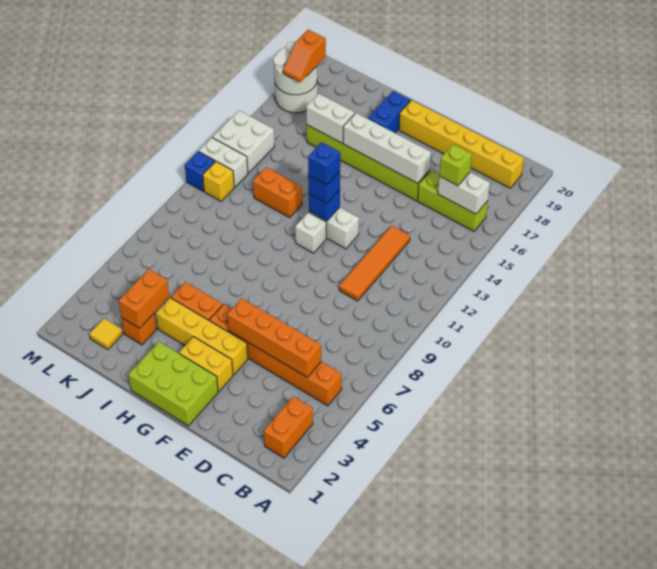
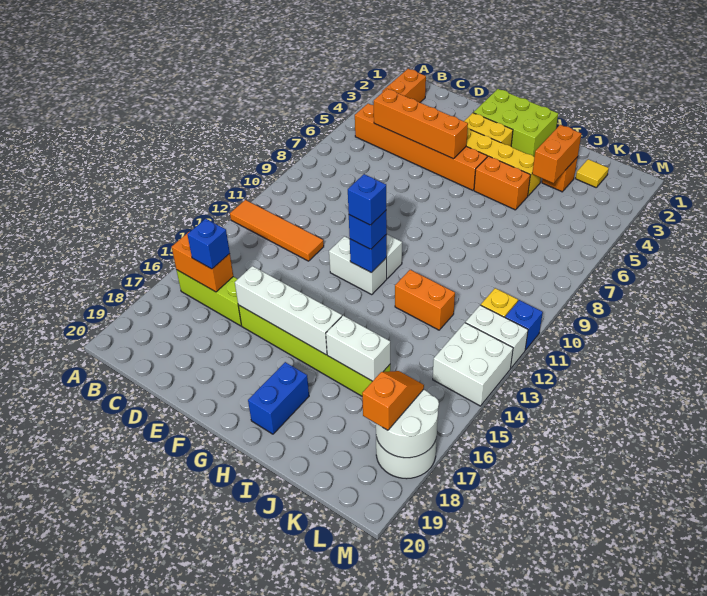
white brick B16:C16 level 2 -> orange brick B16:C16 level 2
yellow brick B19:G19 level 1 -> none
lime brick C16 level 3 -> blue brick C16 level 3
orange tile D10:D13 level 1 -> orange tile A12:D12 level 1

